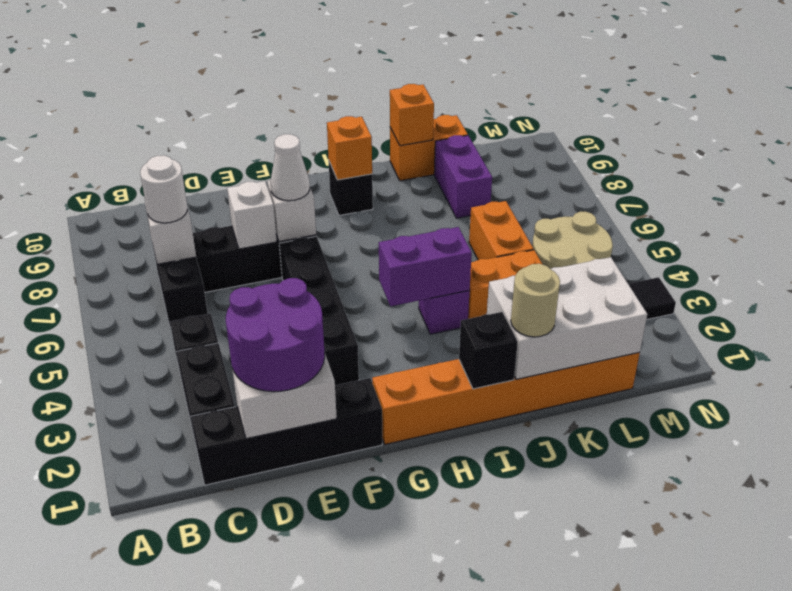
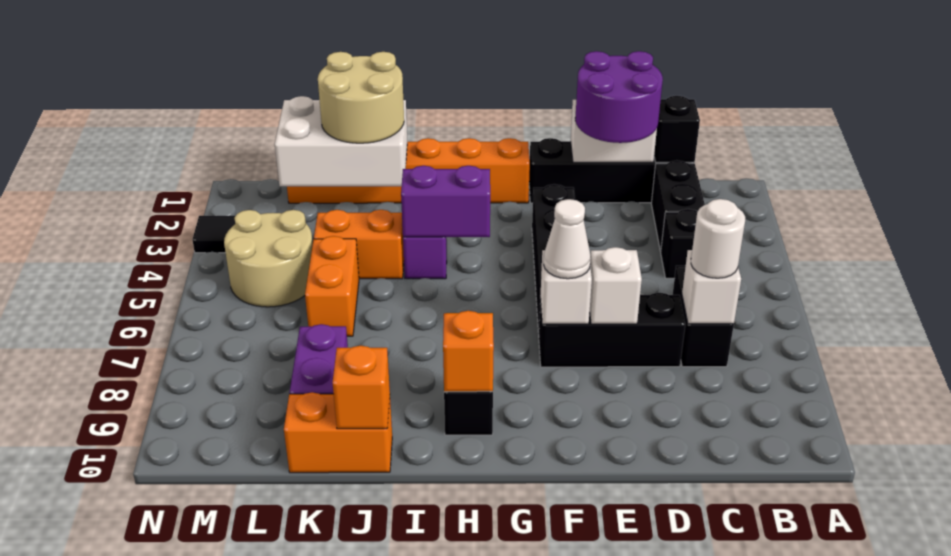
black brick I1 level 2 -> black brick C1 level 2
tan round brick J1 level 3 -> tan round brick J1:K2 level 3

